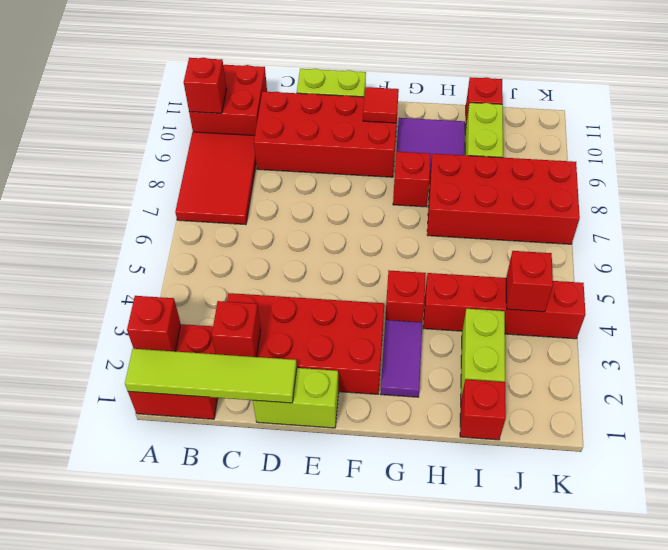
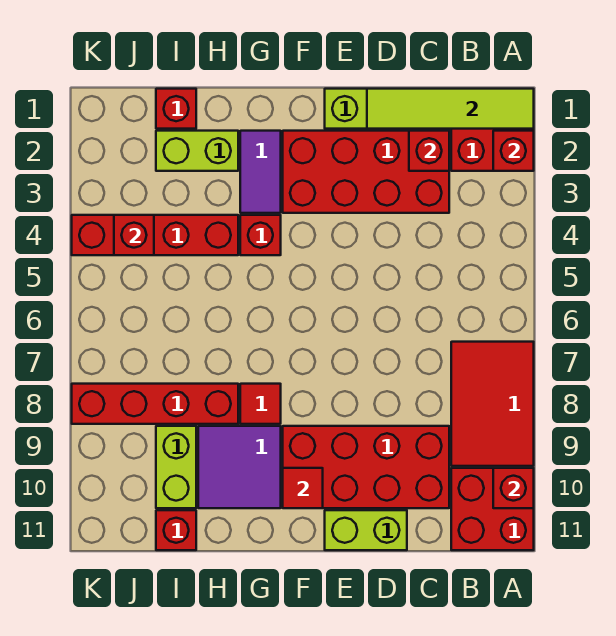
red brick G8 level 1 -> red tile G8 level 1
red brick H7:K8 level 1 -> red brick H8:K8 level 1
lime brick I2:I3 level 1 -> lime brick H2:I2 level 1

